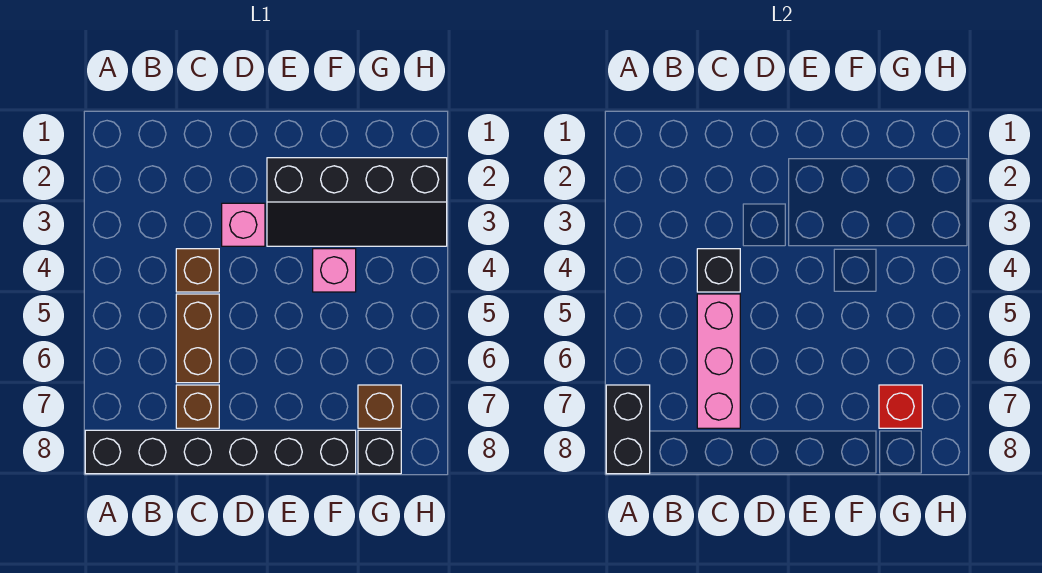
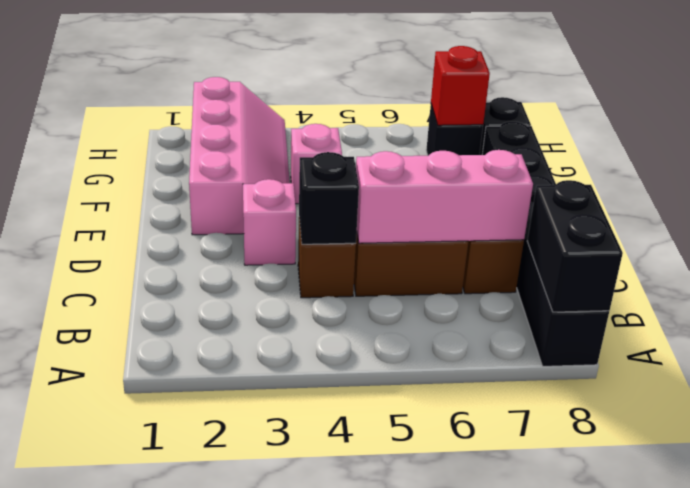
black brick A7:A8 level 2 -> black brick A8:B8 level 2
black slope E2:H3 level 1 top 2 -> pink slope E2:H3 level 1 top 2
brown brick G7 level 1 -> black brick G7 level 1

